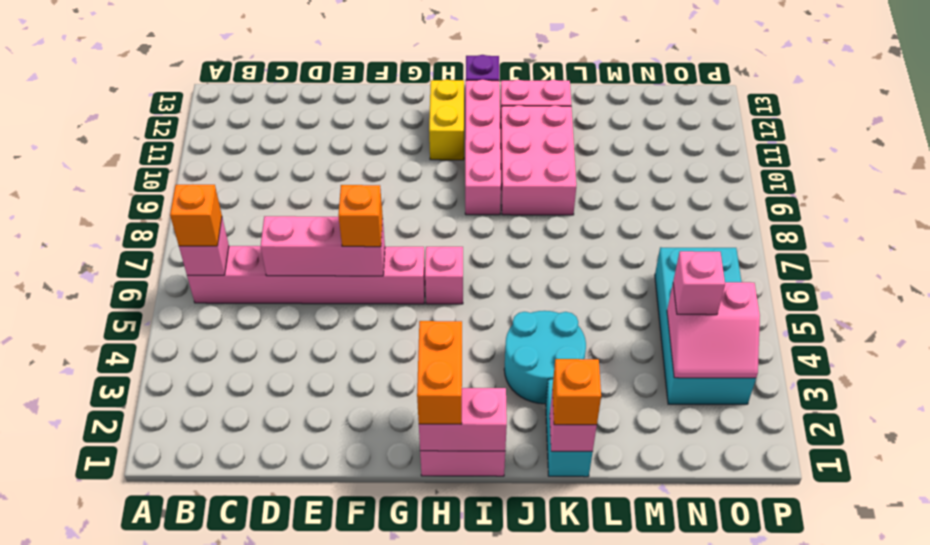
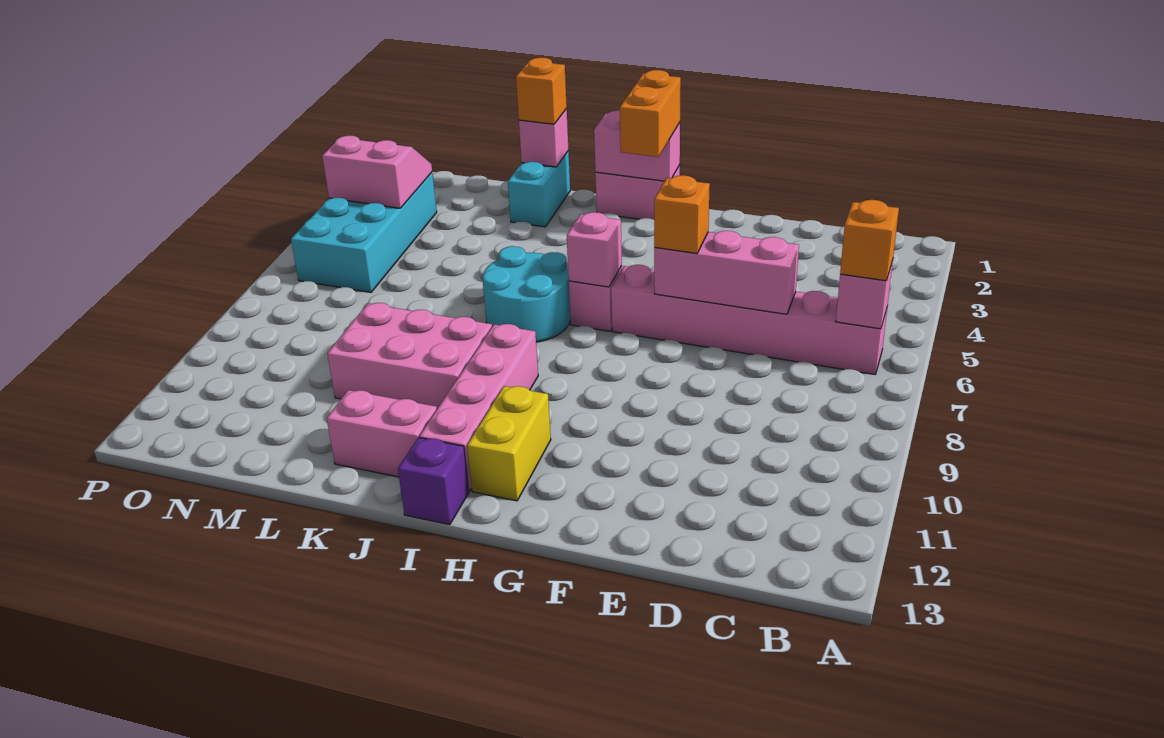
cyan round brick J3:K4 level 1 -> cyan round brick I6:J7 level 1
pink brick J9:K11 level 1 -> pink brick J9:L10 level 1
pink brick N4 level 3 -> pink brick H6 level 2

